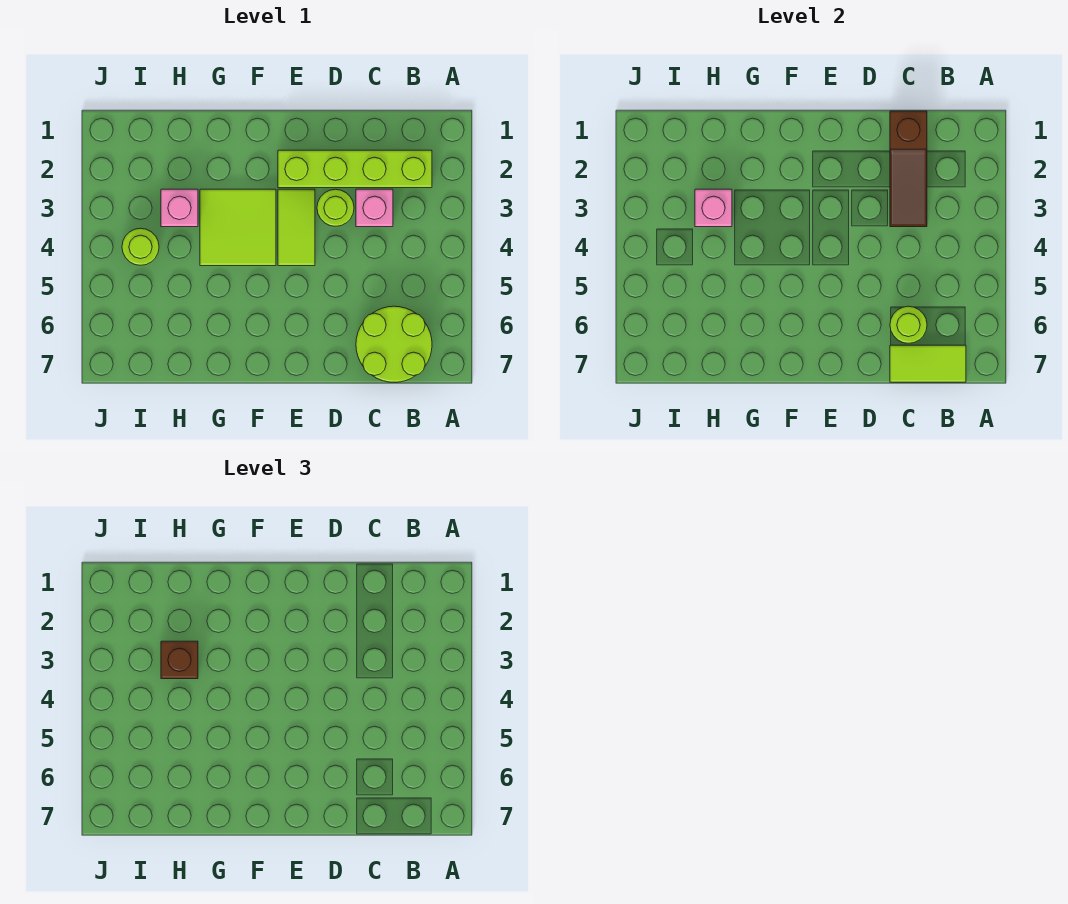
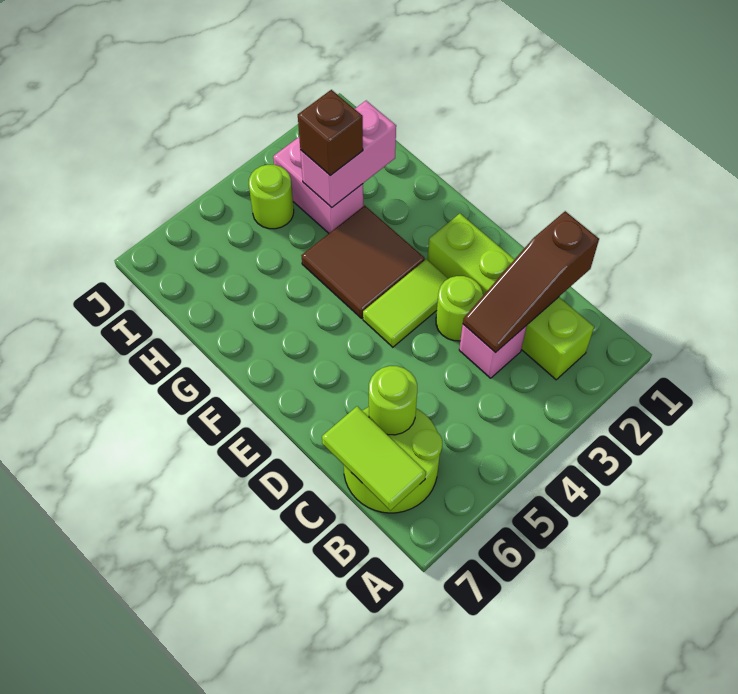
lime tile F3:G4 level 1 -> brown tile F3:G4 level 1
pink brick H3 level 1 -> pink brick H3:I3 level 1
pink brick H3 level 2 -> pink brick H2:H3 level 2

